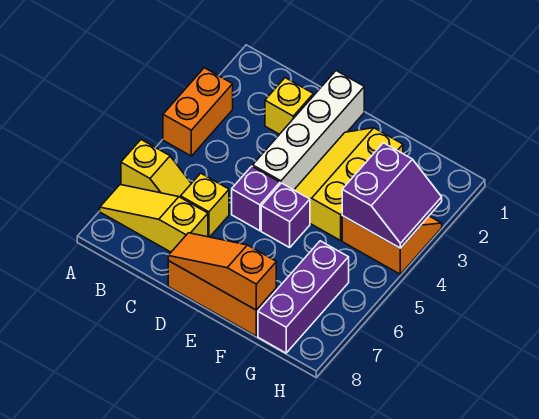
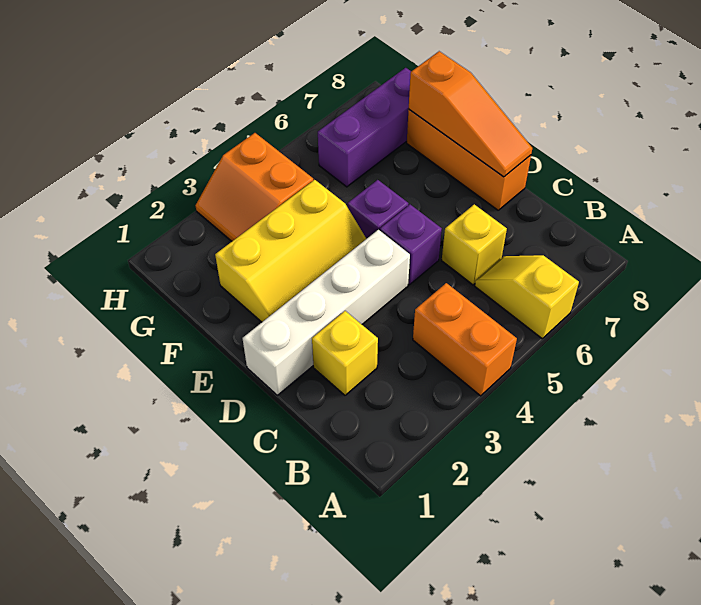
orange brick A3:A4 level 1 -> orange brick A4:B4 level 1
yellow slope A7:C7 level 1 top C -> none
purple slope G3:H4 level 2 top G -> none

